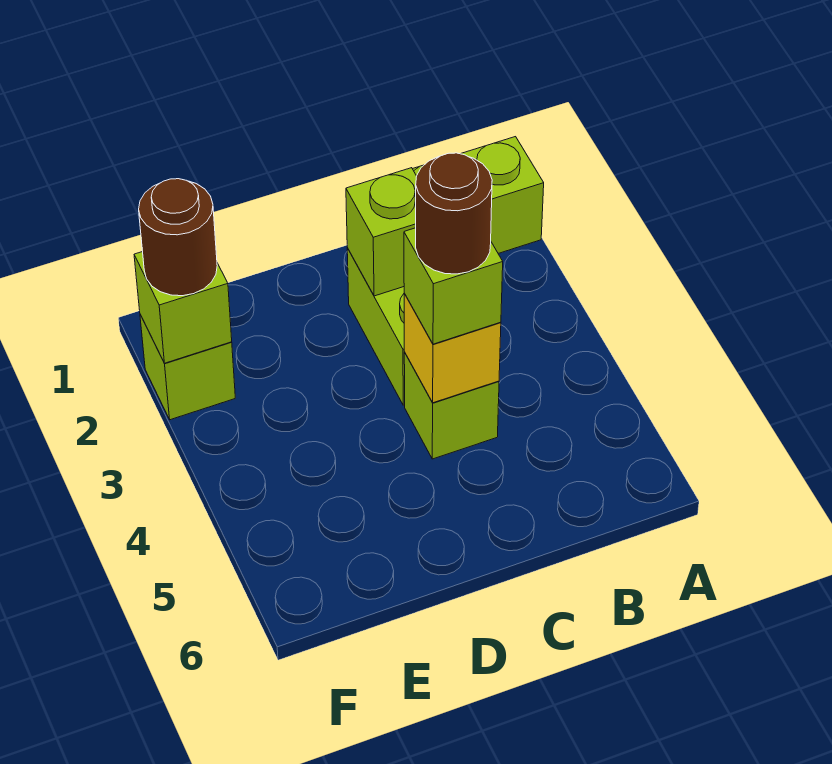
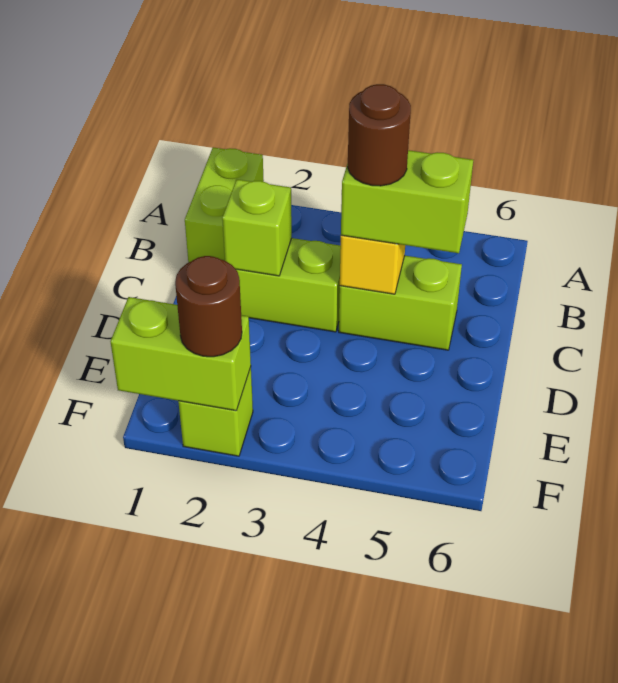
lime brick C4 level 1 -> lime brick C4:C5 level 1
lime brick C4 level 3 -> lime brick C4:C5 level 3
lime brick F2 level 2 -> lime brick F1:F2 level 2

